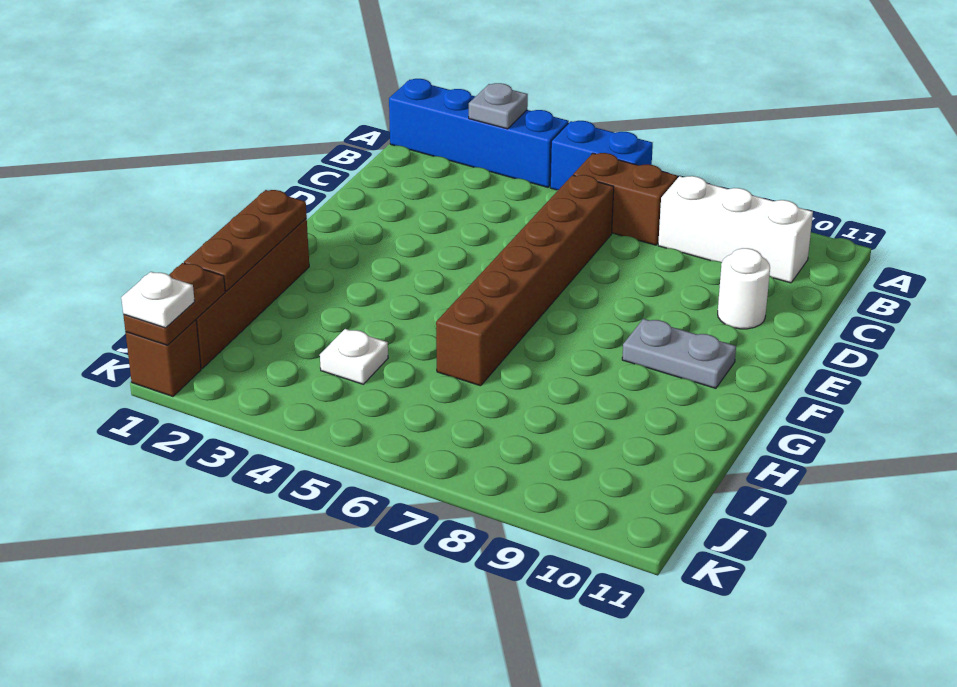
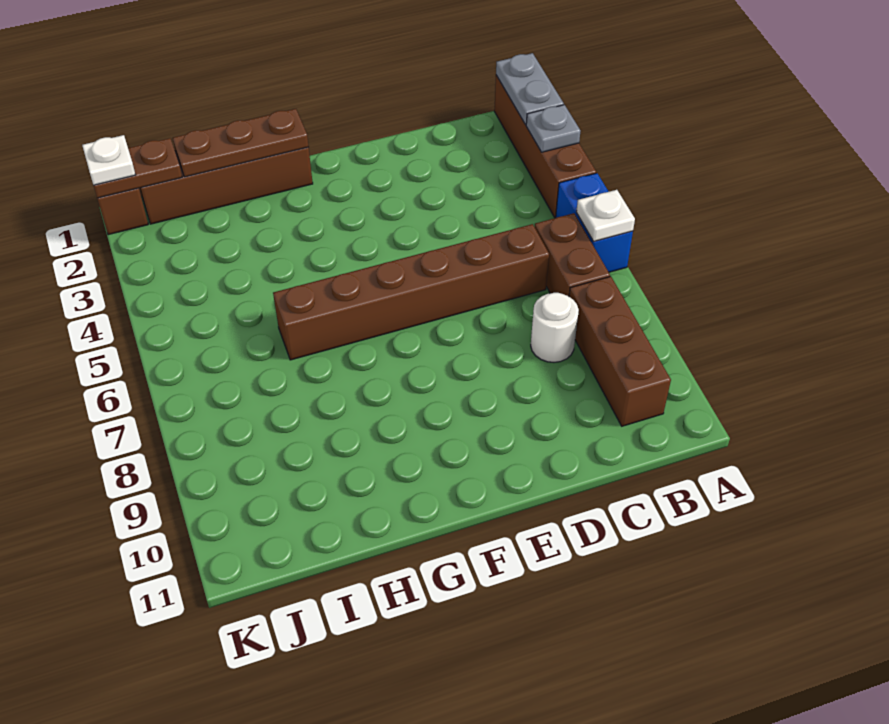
blue brick A1:A4 level 1 -> brown brick A1:A4 level 1
white brick B8:B10 level 1 -> brown brick B8:B10 level 1
white round brick D10 level 1 -> white round brick C8 level 1
grey plate F9:F10 level 1 -> grey plate A1:A2 level 2
white plate I4 level 1 -> white plate A6 level 2

